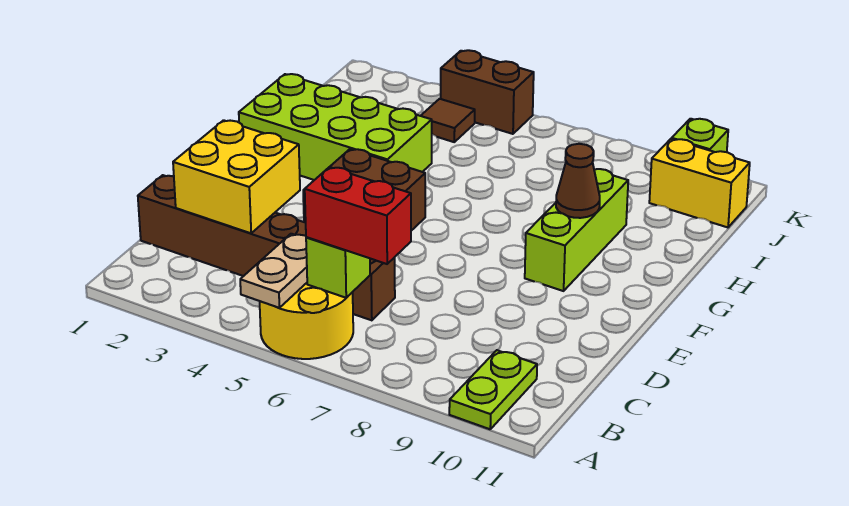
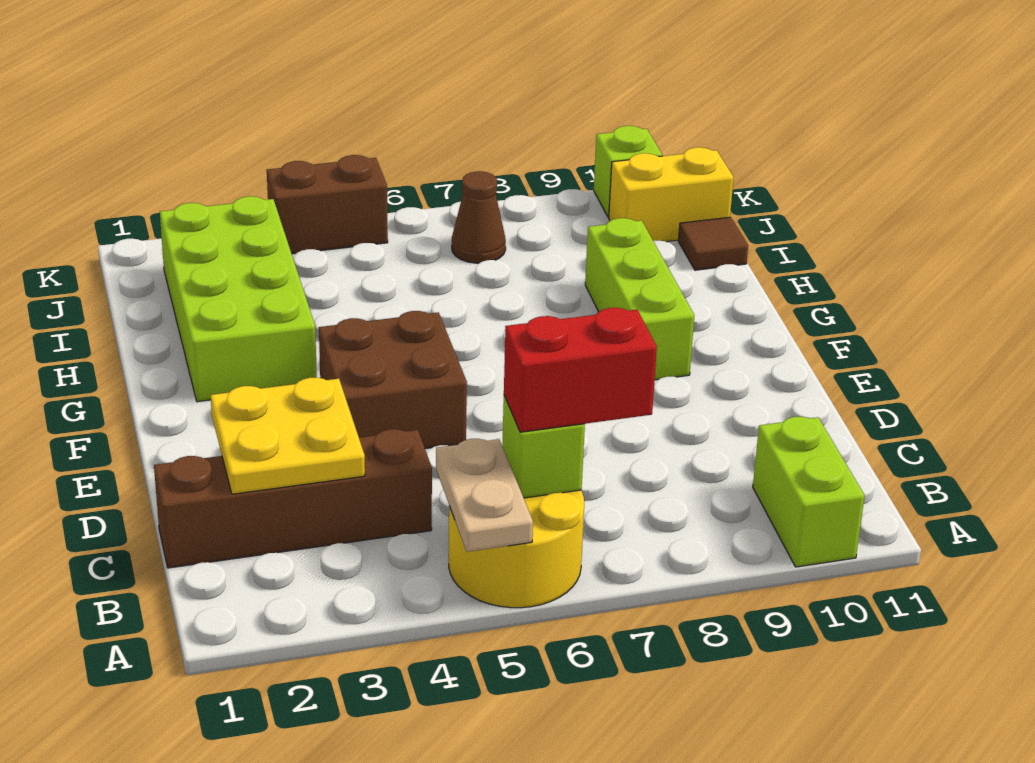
lime plate A10:B10 level 1 -> lime brick A10:B10 level 1
brown brick C1:C6 level 1 -> brown brick C1:C4 level 1
yellow brick C2:D3 level 2 -> yellow plate C2:D3 level 2
lime brick G1:H4 level 1 -> lime brick G2:J3 level 1
brown cone G9 level 2 -> brown cone J7 level 1
brown tile J4 level 1 -> brown tile I11 level 1

